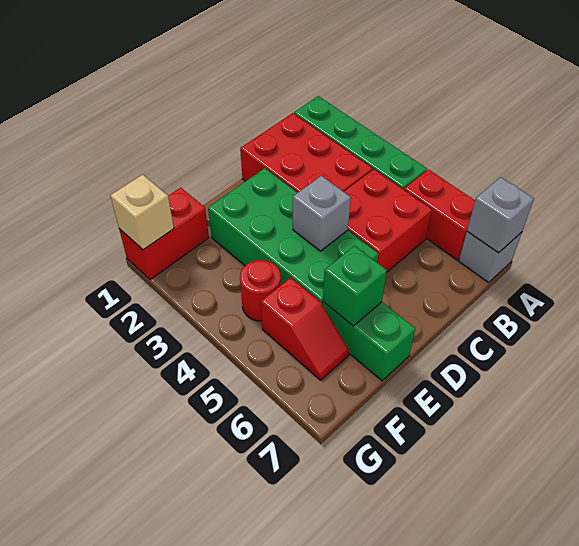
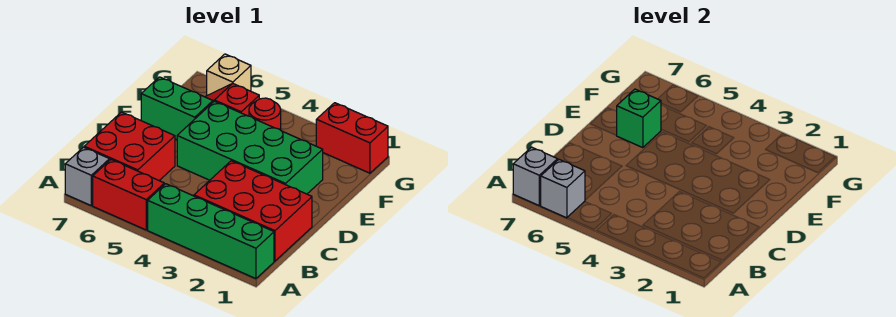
red brick B4:C5 level 1 -> red brick B6:C7 level 1
grey brick D4 level 2 -> grey brick A6 level 2
red brick F1:G1 level 1 -> red brick G1:G2 level 1
tan brick G1 level 2 -> tan brick G6 level 1

